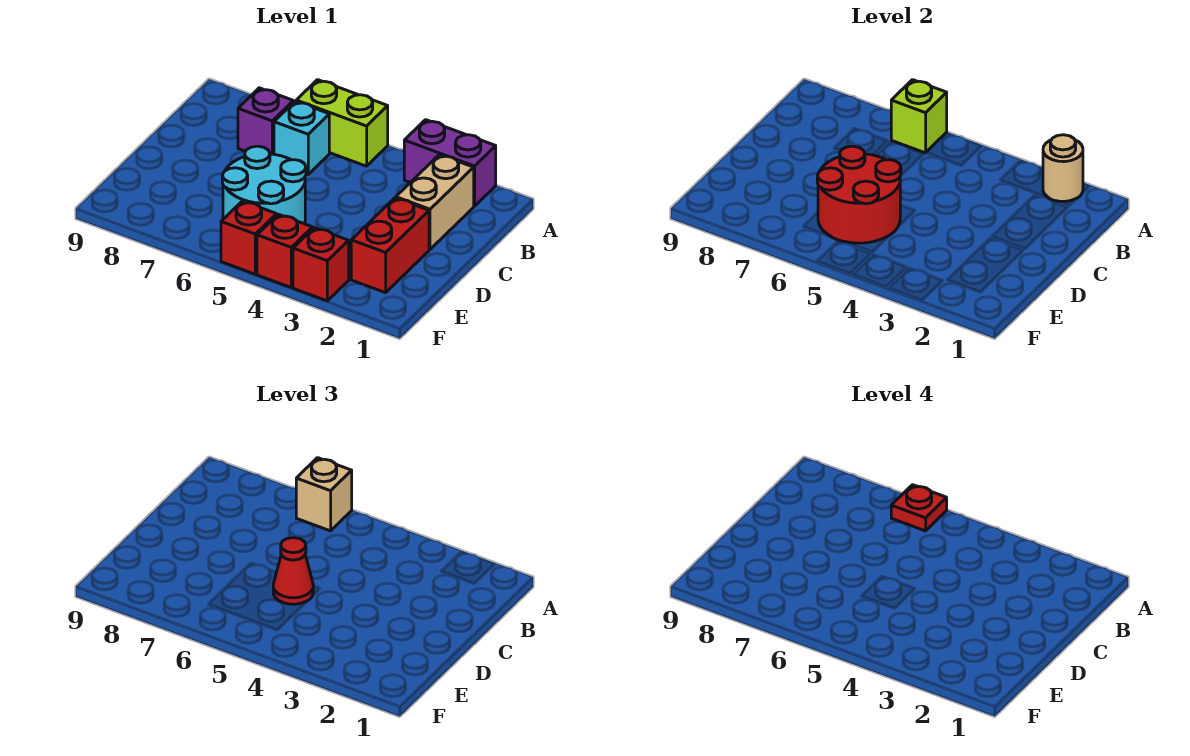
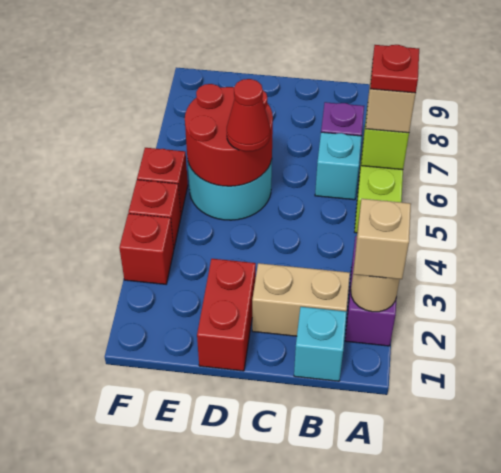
none -> tan brick A2 level 3
none -> cyan brick B1 level 1
red brick D2:E2 level 1 -> red brick D1:D2 level 1

